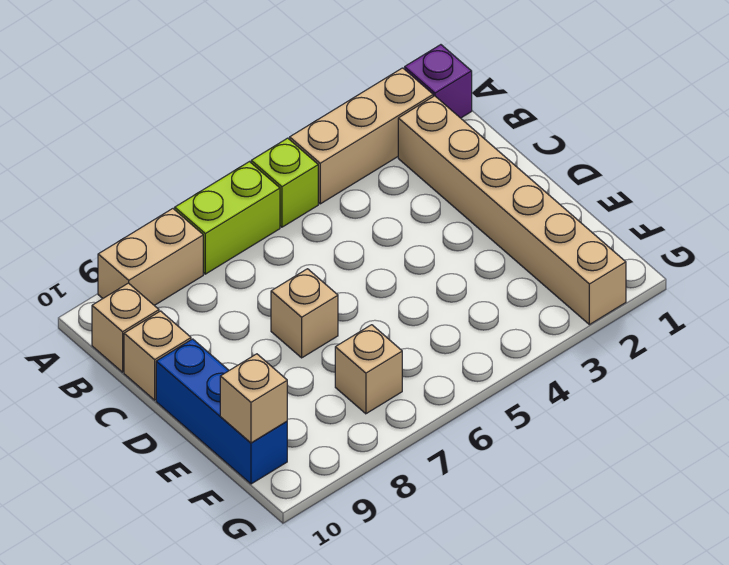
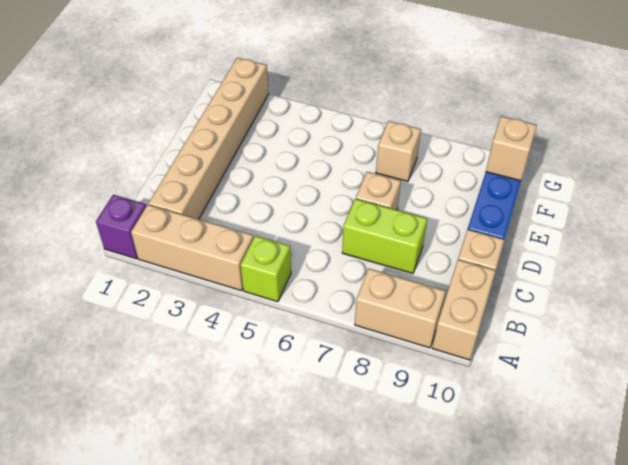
lime brick A6:A7 level 1 -> lime brick C7:C8 level 1
tan brick B10 level 1 -> tan brick A10:B10 level 1

